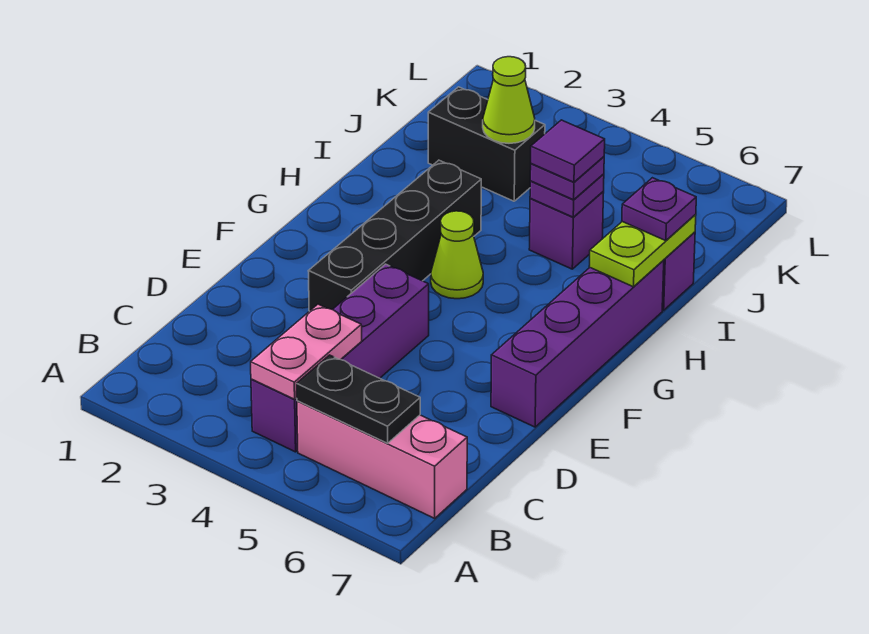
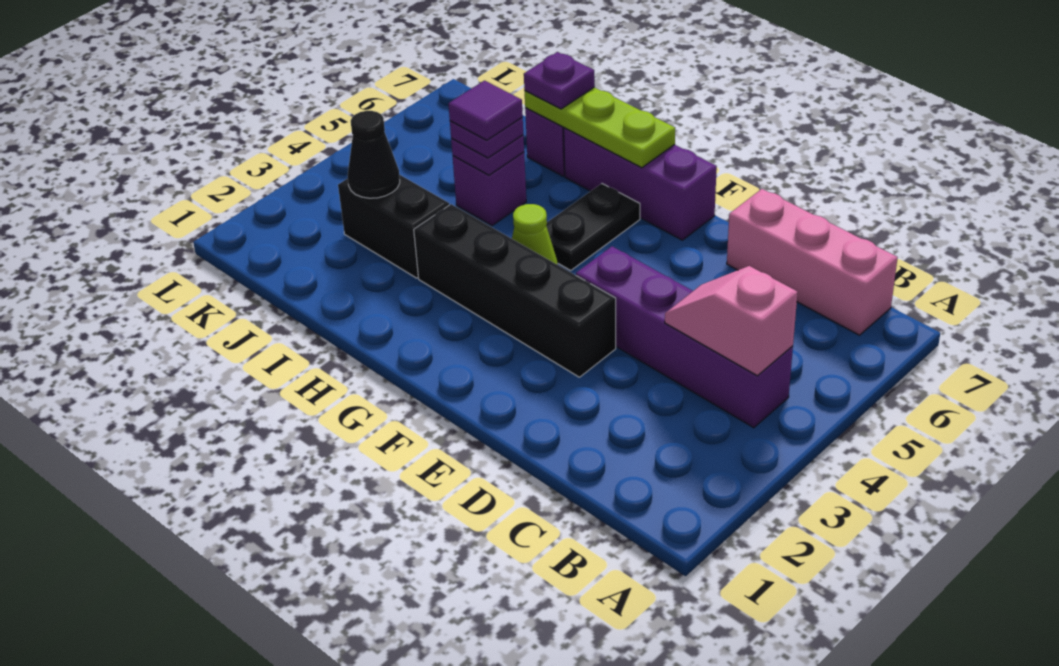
pink plate B4:C4 level 2 -> pink slope B4:C4 level 2 top B
pink brick B5:B7 level 1 -> pink brick B7:D7 level 1
black plate B5:B6 level 2 -> black plate G5:G6 level 1
purple brick E7:H7 level 1 -> purple brick F7:H7 level 1
lime plate H7:I7 level 2 -> lime plate G7:I7 level 2
black brick J2:J3 level 1 -> black brick I3:J3 level 1
lime cone J3 level 2 -> black cone J3 level 2

